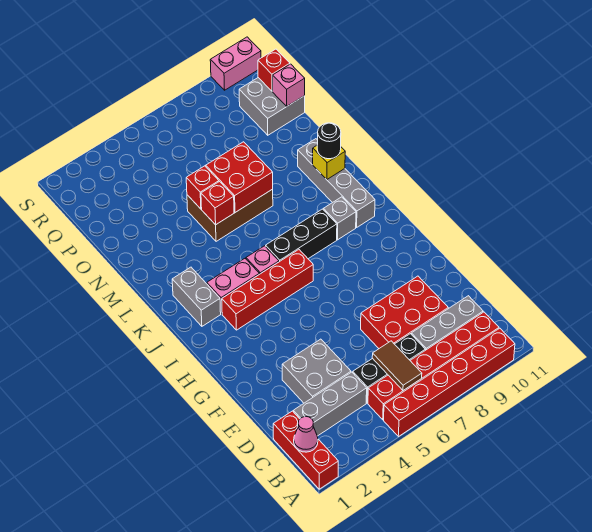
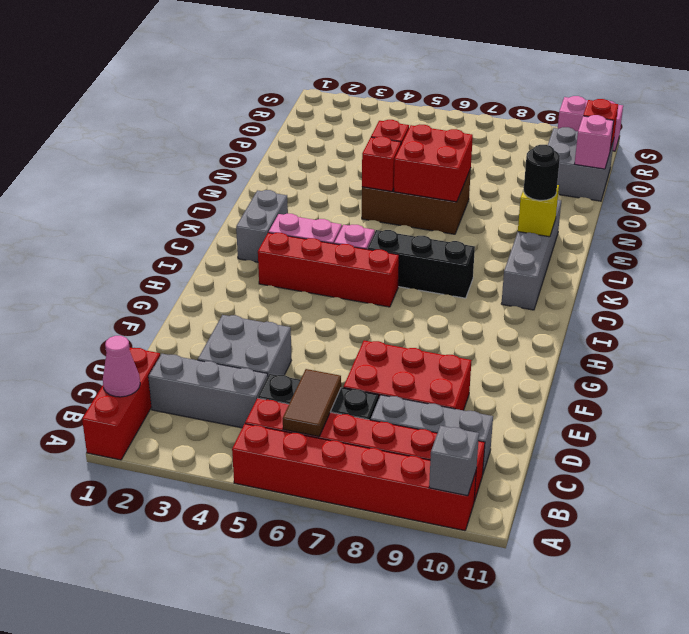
grey brick J9 level 1 -> grey brick A10 level 2

